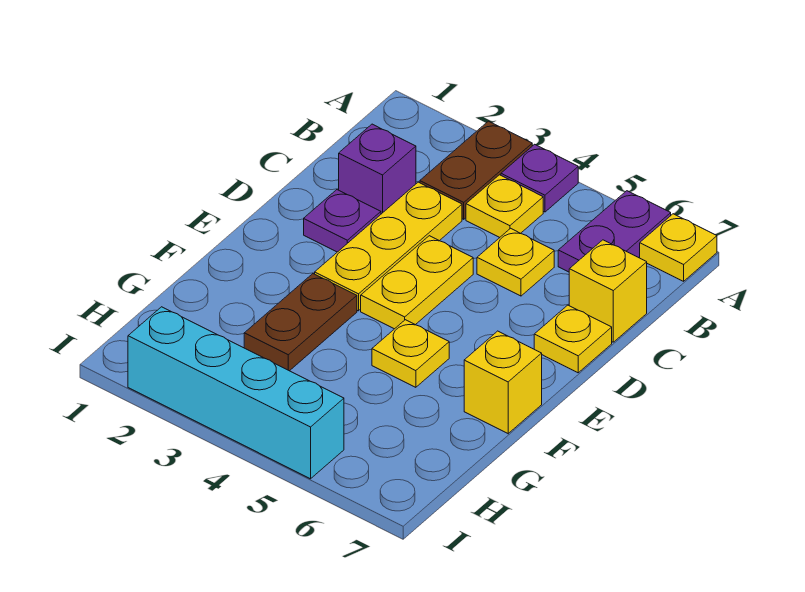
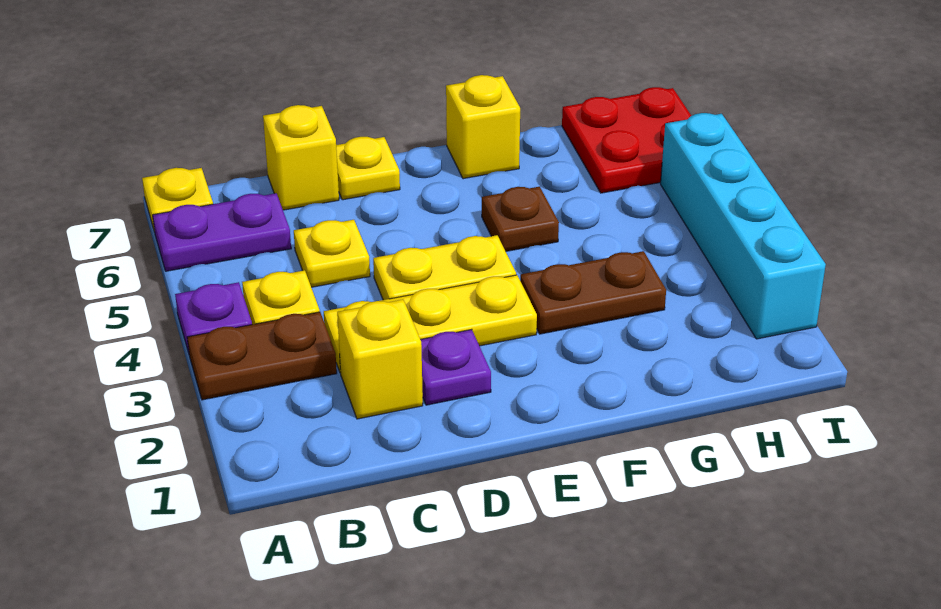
purple brick C2 level 1 -> yellow brick C2 level 1
yellow plate F5 level 1 -> brown plate F5 level 1
none -> red plate H6:I7 level 1

